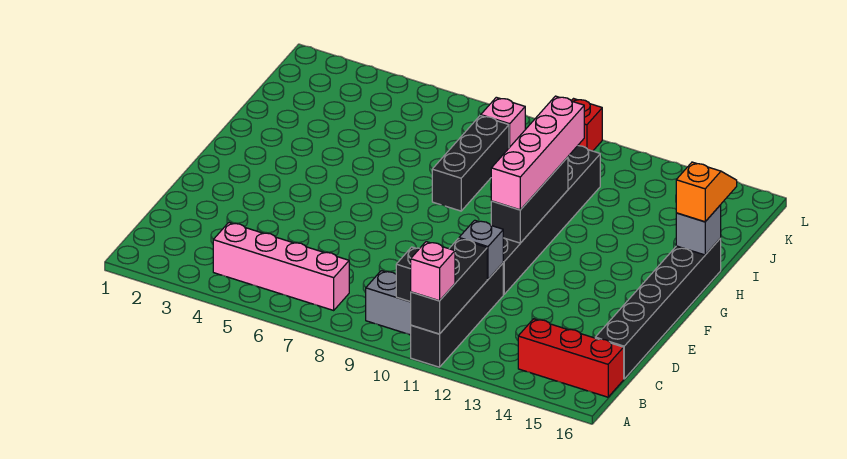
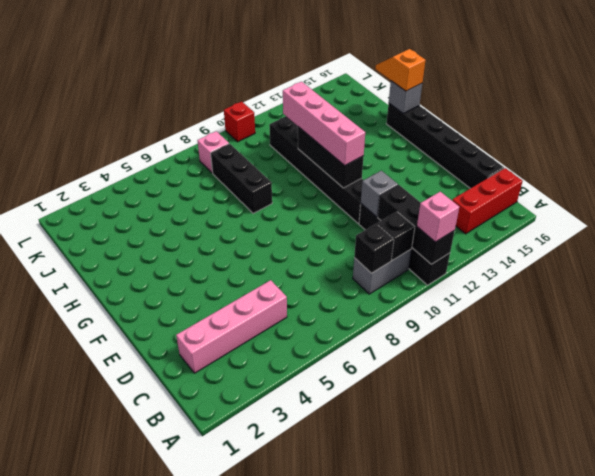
pink brick B4:B7 level 1 -> pink brick C2:C5 level 1
none -> black brick B9 level 2

